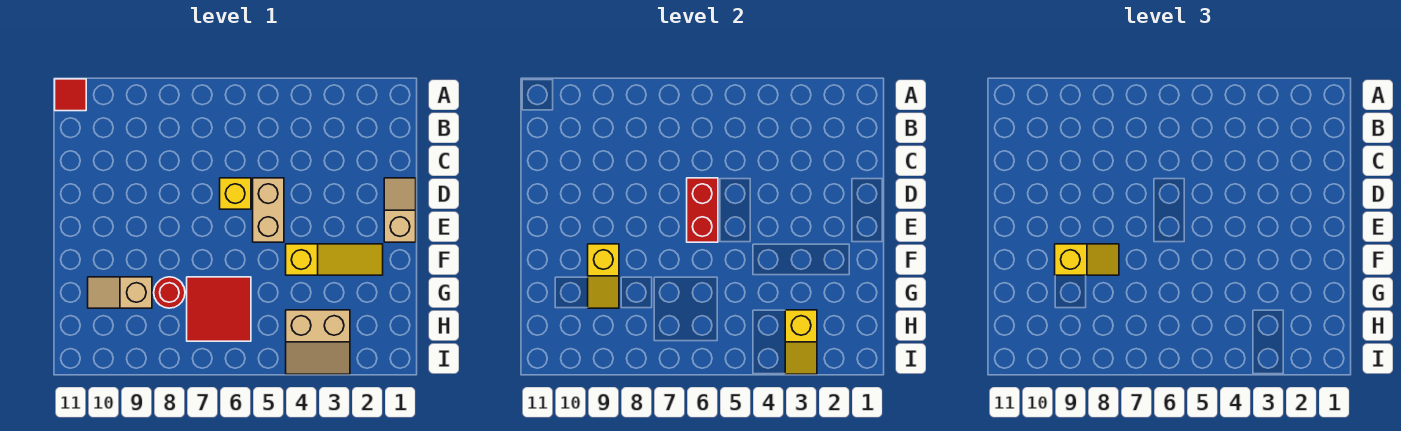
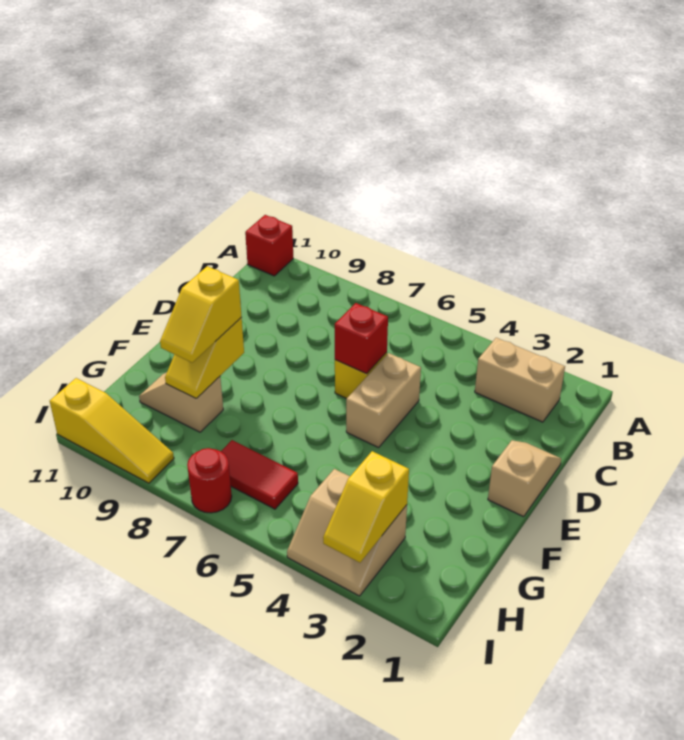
red tile A11 level 1 -> red brick A11 level 1
none -> tan brick B2:B3 level 1
red brick D6:E6 level 2 -> red brick D6 level 2
yellow slope F2:F4 level 1 top 4 -> yellow slope I9:I11 level 1 top 11
yellow slope F8:F9 level 3 top 9 -> yellow slope F9:G9 level 3 top F
red tile G6:H7 level 1 -> red tile H6:H7 level 1
red round brick G8 level 1 -> red round brick I7 level 1

